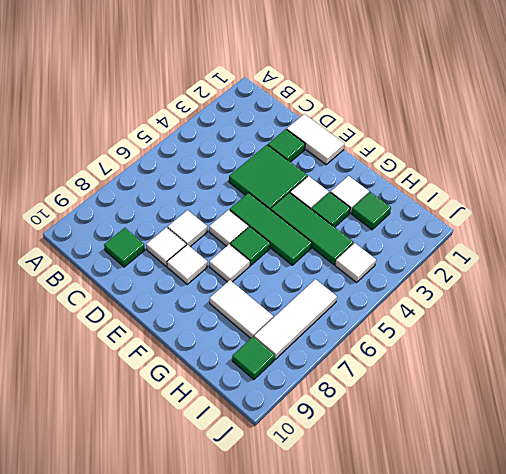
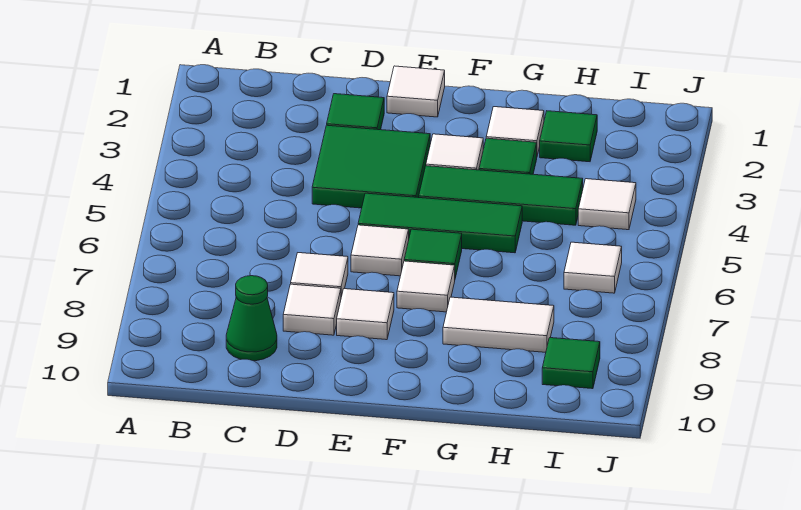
green tile C9 level 1 -> green cone C9 level 1
white tile D1:E1 level 1 -> white tile E1 level 1
white tile I6:I8 level 1 -> white tile I6 level 1

